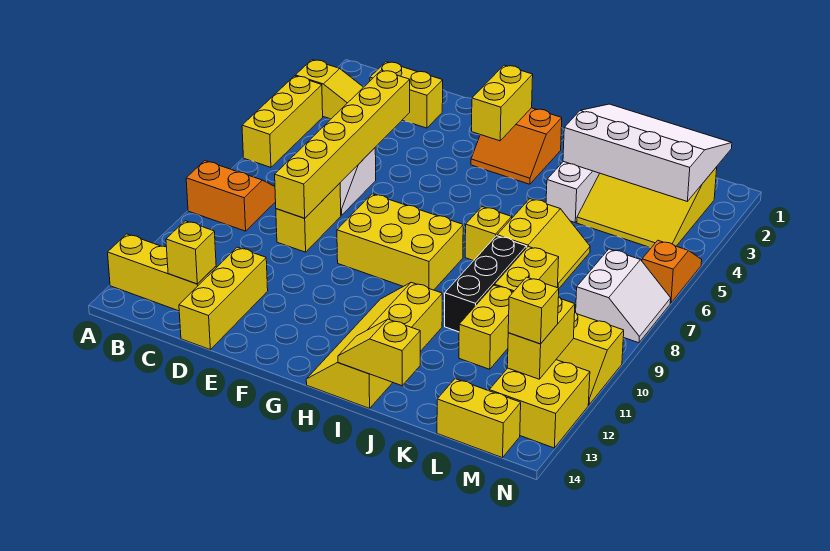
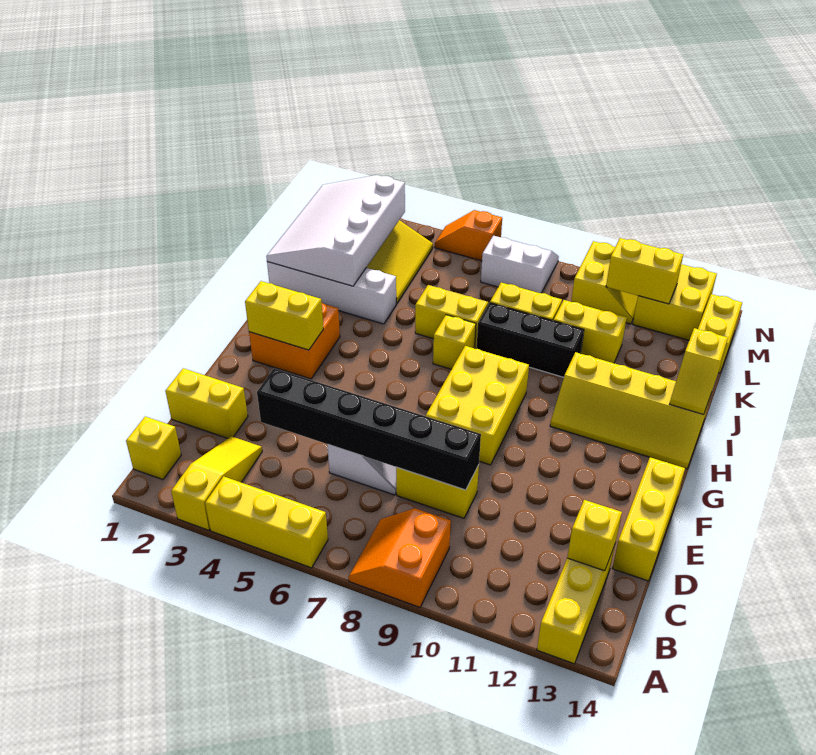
yellow brick C2:D2 level 1 -> yellow brick D1:D2 level 1
yellow brick D4:D9 level 2 -> black brick D4:D9 level 2
yellow brick D12:D14 level 1 -> yellow brick D14:F14 level 1
orange slope G2:H3 level 1 top 2 -> orange brick G2:H3 level 1
yellow brick M12 level 3 -> yellow brick B1 level 1

